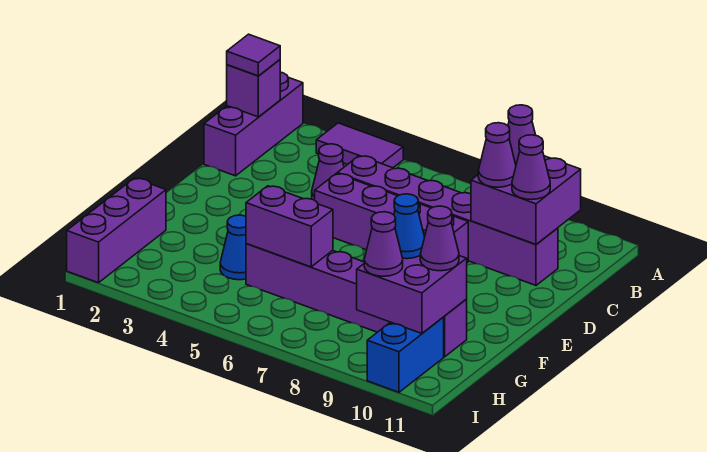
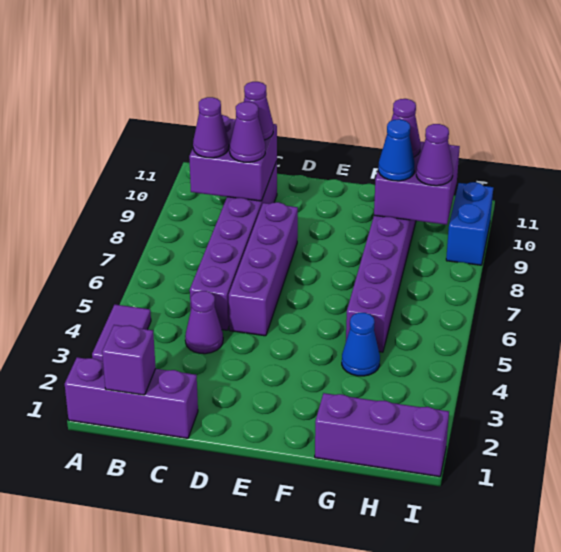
purple tile B1 level 3 -> none
purple brick G5:G6 level 2 -> none
blue brick H10:I10 level 1 -> blue brick I9:I10 level 1

